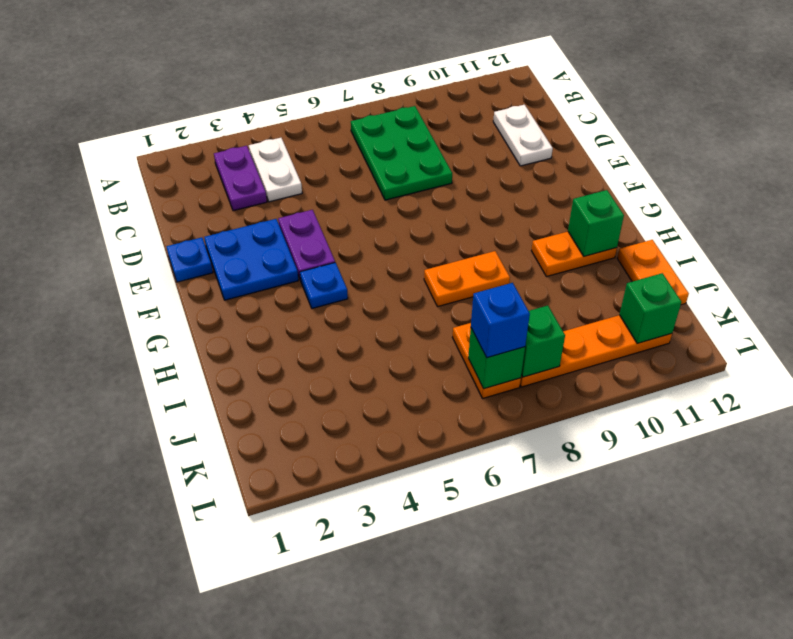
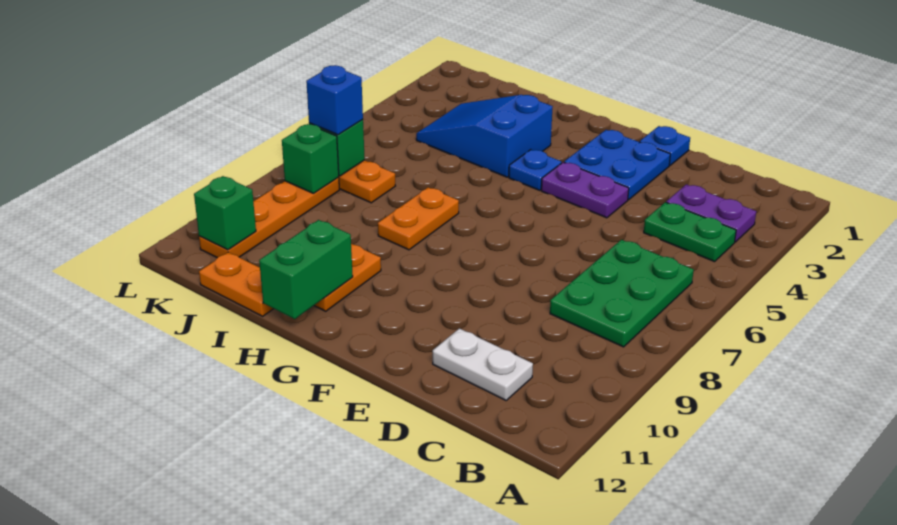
white plate B4:C4 level 1 -> green plate B4:C4 level 1
green plate B7:D8 level 1 -> green plate B6:C8 level 1
none -> blue slope H3:J4 level 1 top H
green brick H11 level 2 -> green brick H11:H12 level 2

